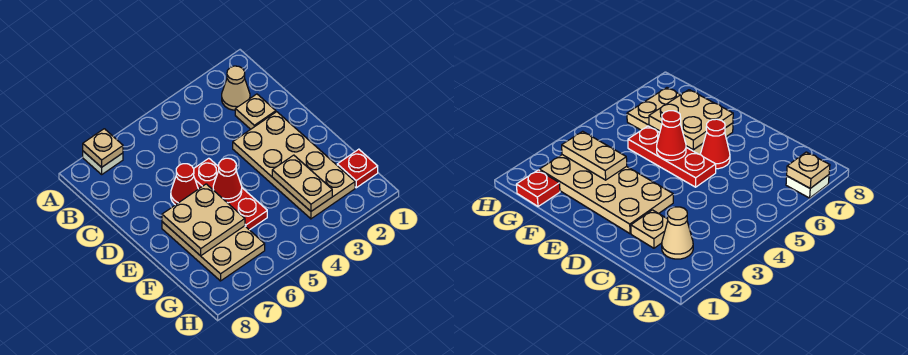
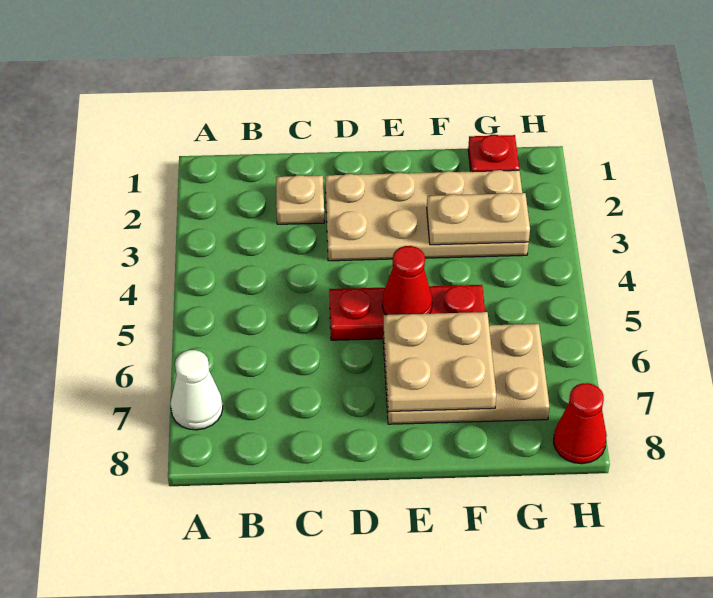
white plate A7 level 1 -> white cone A7 level 1
tan plate A7 level 2 -> none
tan cone B2 level 1 -> none
red cone D6 level 1 -> red cone H8 level 1

